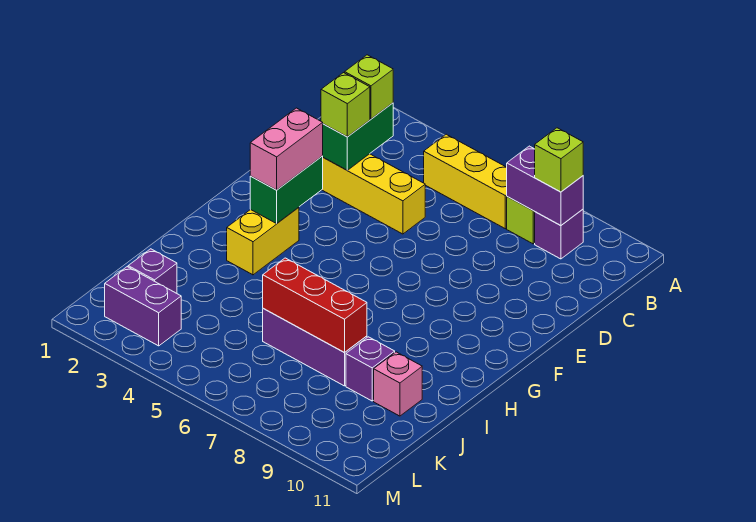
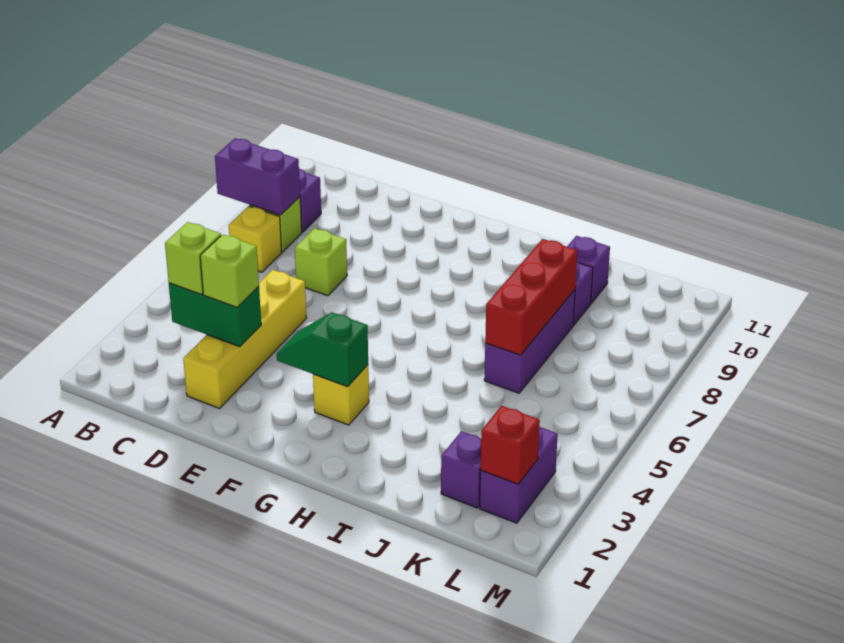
yellow brick B5:B7 level 1 -> yellow brick B7 level 1
purple brick B8:B9 level 2 -> purple brick A8:B8 level 2
lime brick B9 level 3 -> lime brick D7 level 1
green brick F3:G3 level 2 -> green slope F3:G3 level 2 top G
pink brick F3:G3 level 3 -> none
yellow brick G3:H3 level 1 -> yellow brick G3 level 1
pink brick J10 level 1 -> purple brick J10 level 1
none -> red brick L2 level 2

